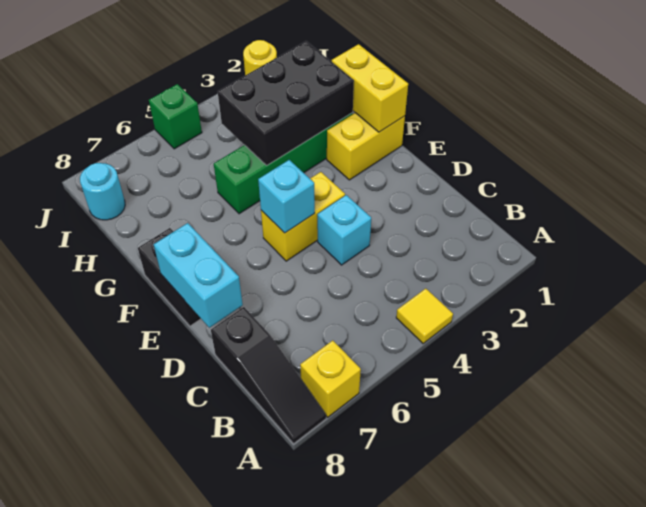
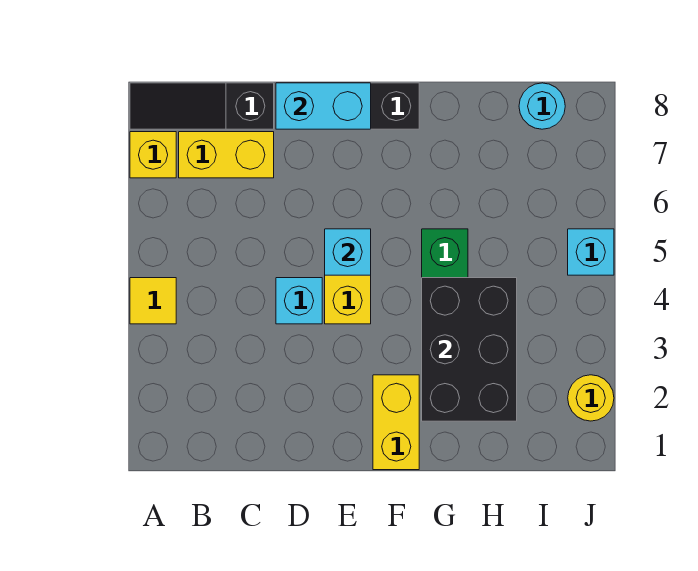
yellow brick F1:G1 level 2 -> yellow brick B7:C7 level 1
green brick J5 level 1 -> cyan brick J5 level 1

